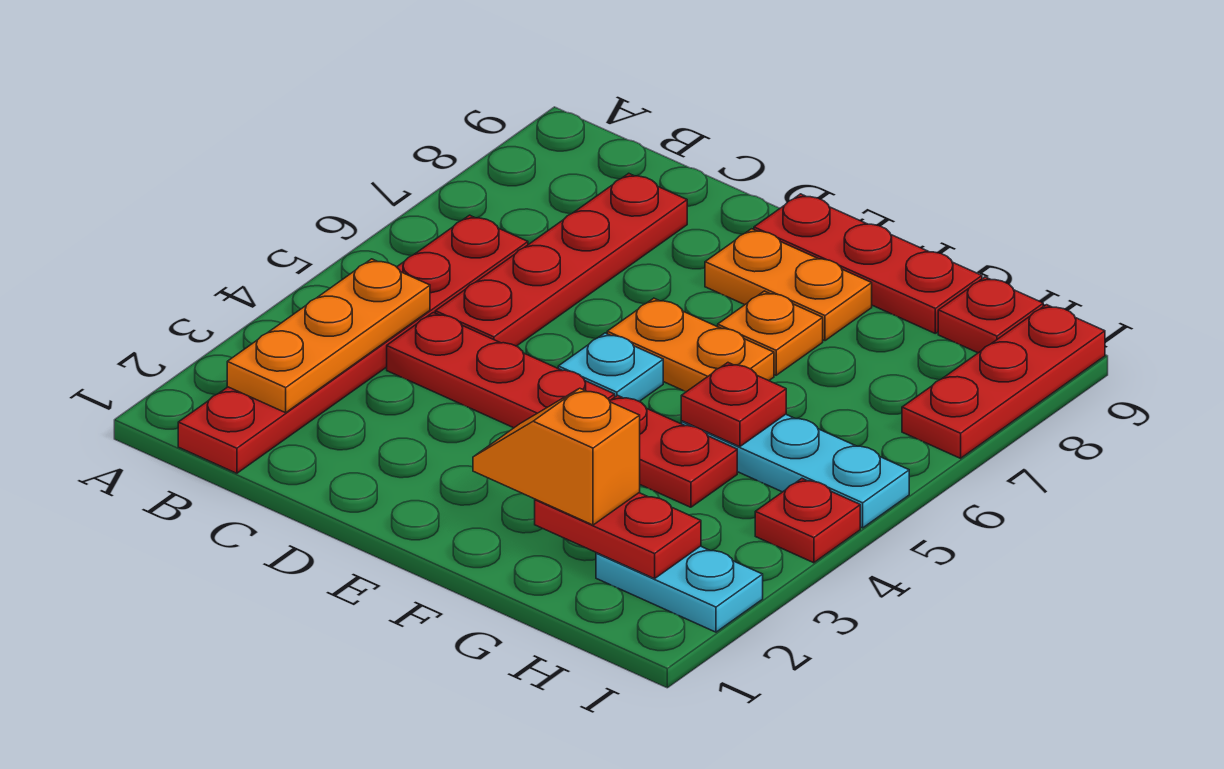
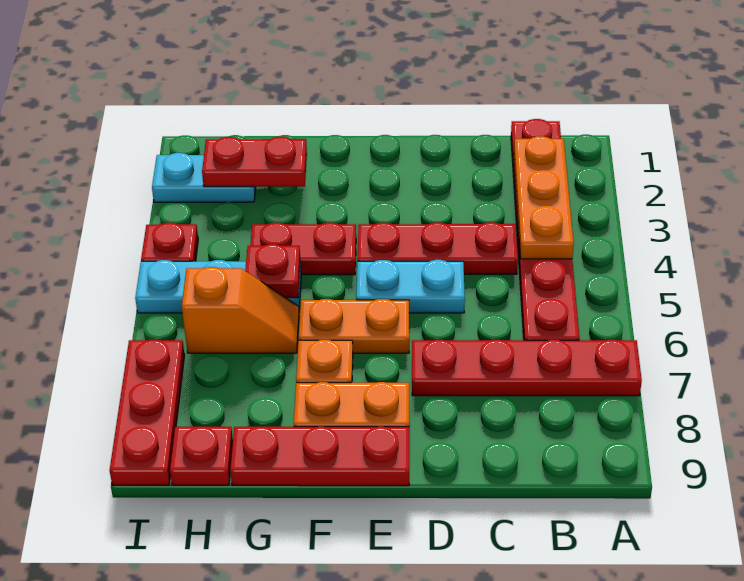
red plate C5:C8 level 1 -> red plate A7:D7 level 1
cyan plate E5 level 1 -> cyan plate D5:E5 level 1
orange slope F2:G2 level 3 top G -> orange slope G6:H6 level 1 top H

